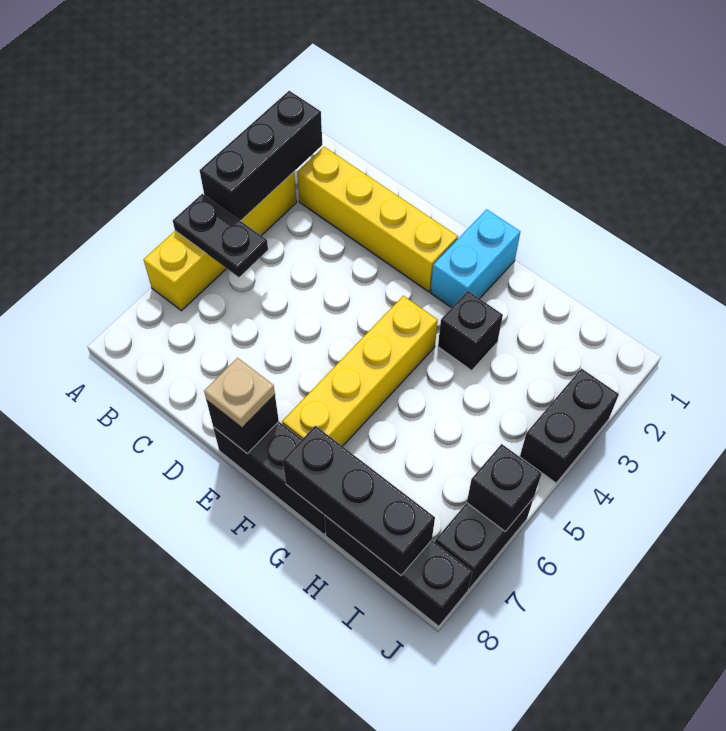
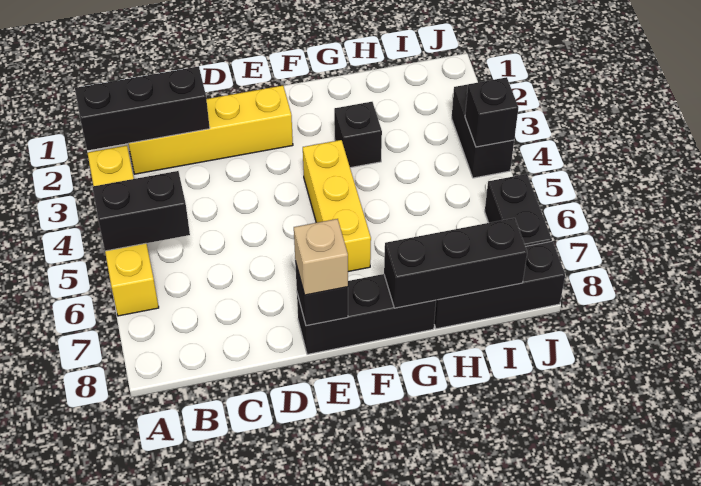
black brick A2:A4 level 2 -> black brick A2:C2 level 2
black plate A5:B5 level 2 -> black brick A5:B5 level 2
tan plate E8 level 3 -> tan brick E8 level 3
cyan brick F1:F2 level 1 -> none
yellow brick F4:F7 level 1 -> yellow brick F4:F6 level 1
black brick J6 level 2 -> black brick J4 level 2

